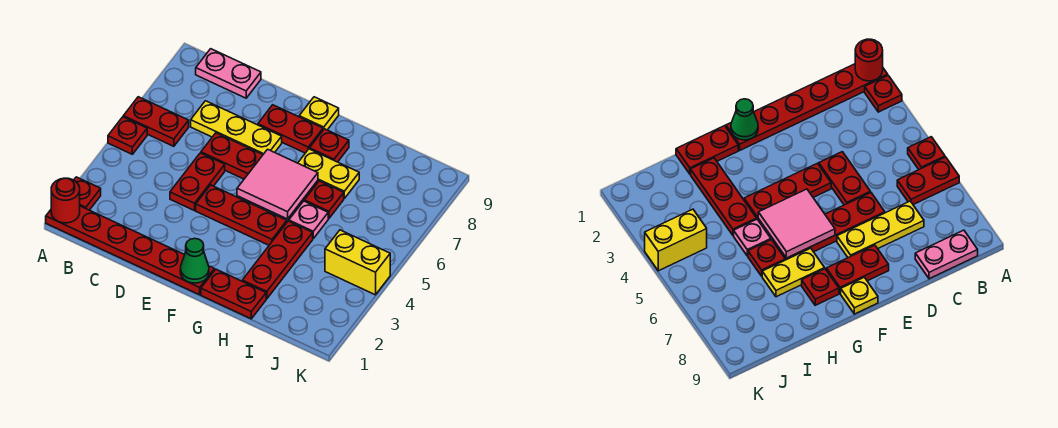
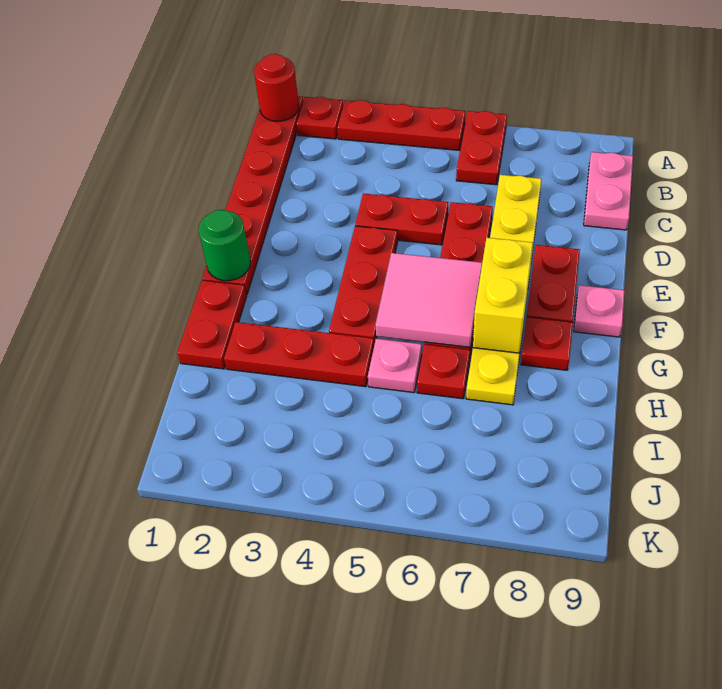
red plate A5 level 1 -> red plate A3:A5 level 1
green cone F1 level 2 -> green round brick F1 level 2
yellow plate F9 level 1 -> pink plate F9 level 1
yellow brick J4:K4 level 1 -> yellow brick F7:G7 level 2

